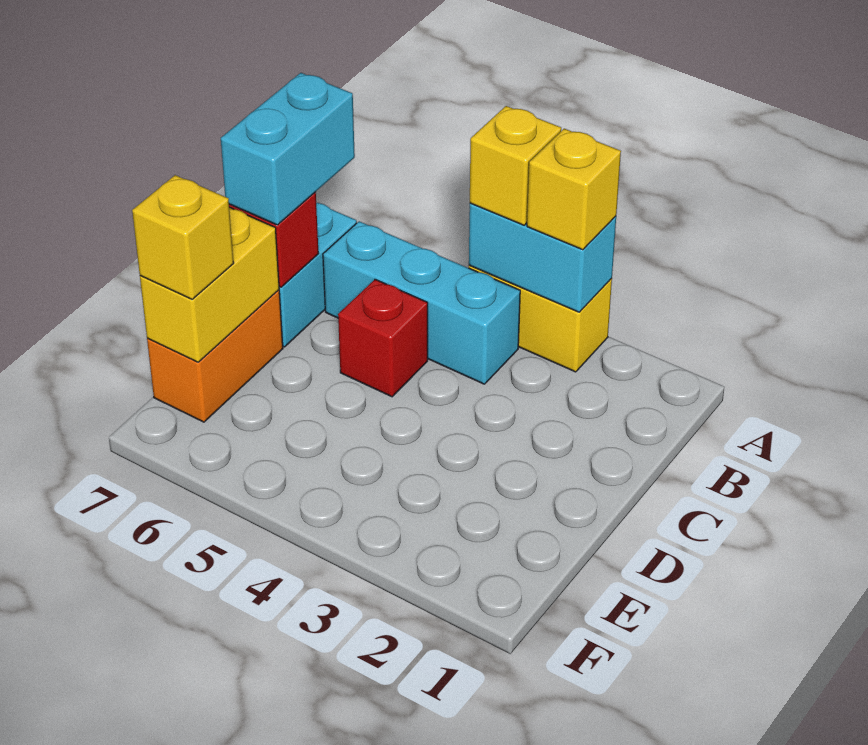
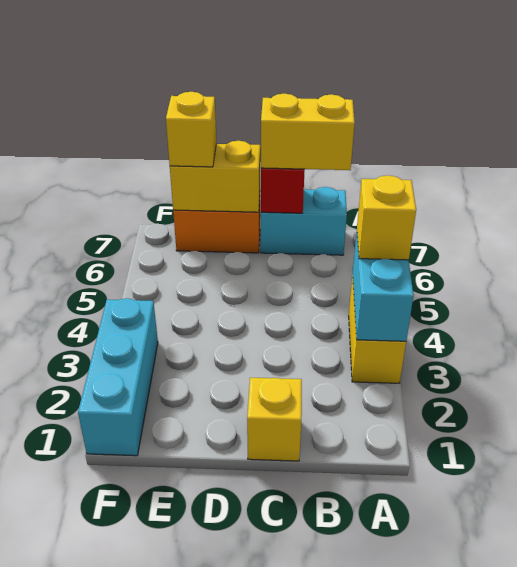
yellow brick A3 level 3 -> yellow brick C1 level 1
cyan brick B4:B6 level 1 -> cyan brick F1:F3 level 1
cyan brick B7:C7 level 3 -> yellow brick B7:C7 level 3
red brick C5 level 1 -> none

